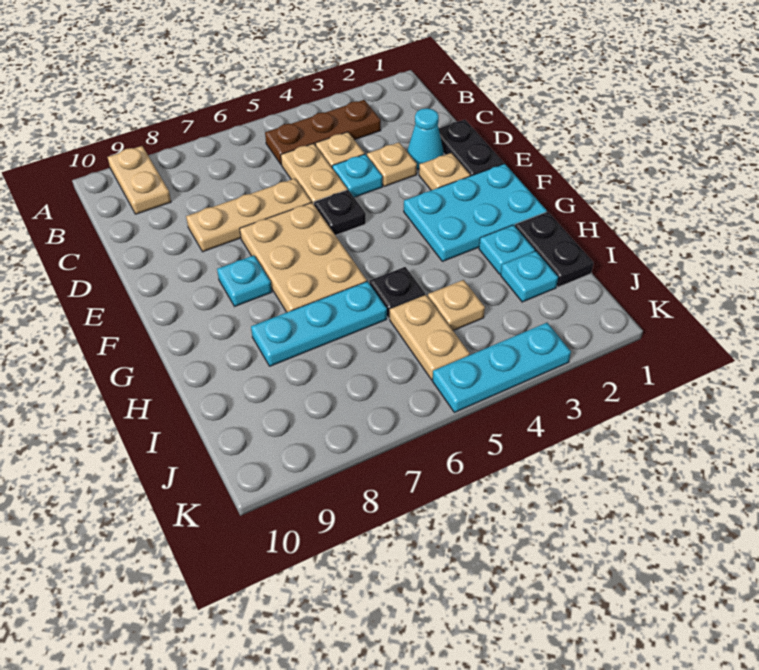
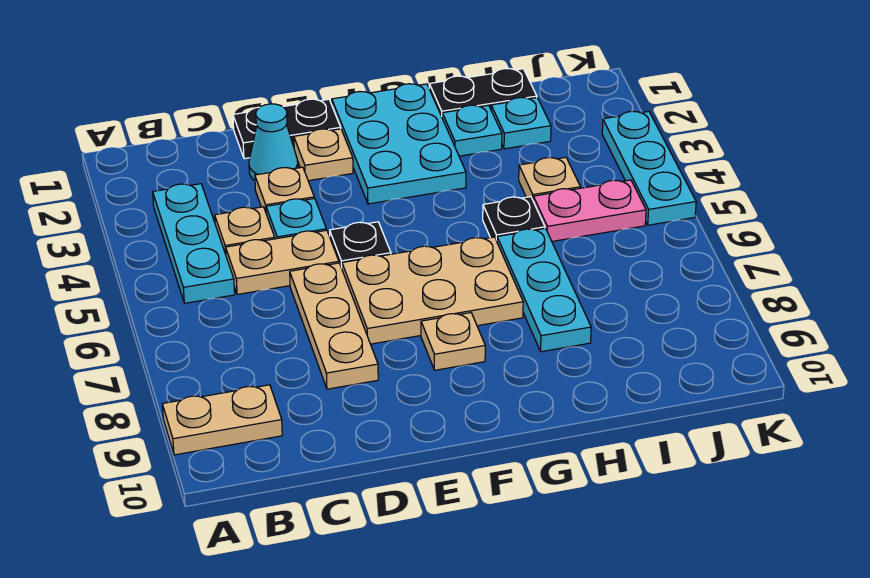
brown plate B3:B5 level 1 -> cyan plate B3:B5 level 1
cyan plate F8 level 1 -> tan plate F8 level 1
tan plate I5:J5 level 1 -> pink plate I5:J5 level 1

